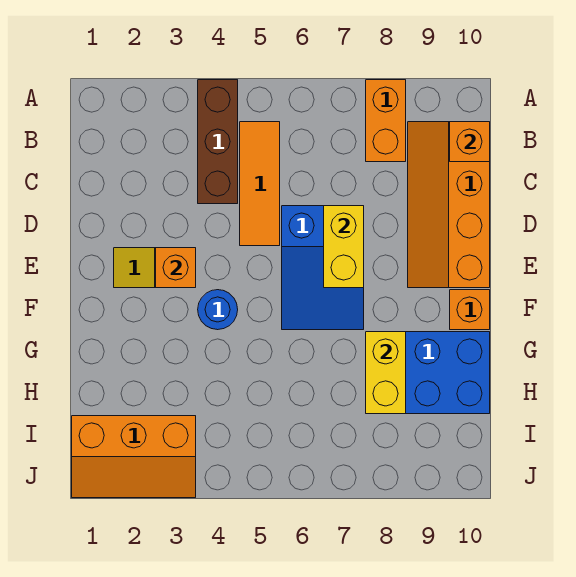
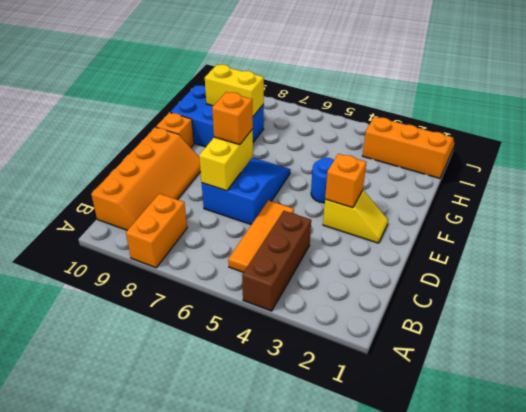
orange brick B10 level 2 -> orange brick E7 level 3
yellow brick G8:H8 level 2 -> yellow brick H8:H9 level 2

